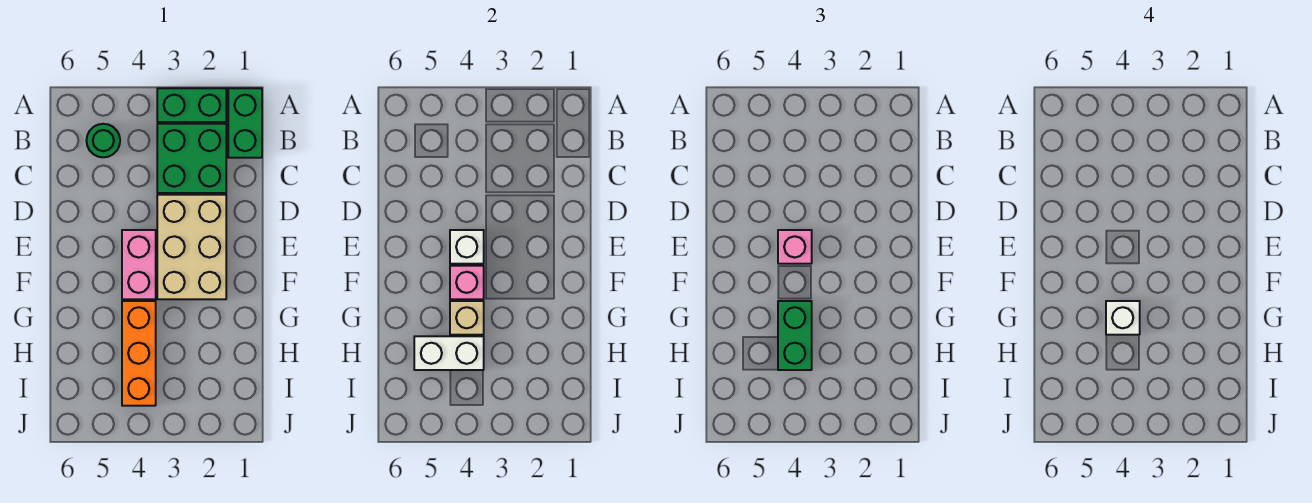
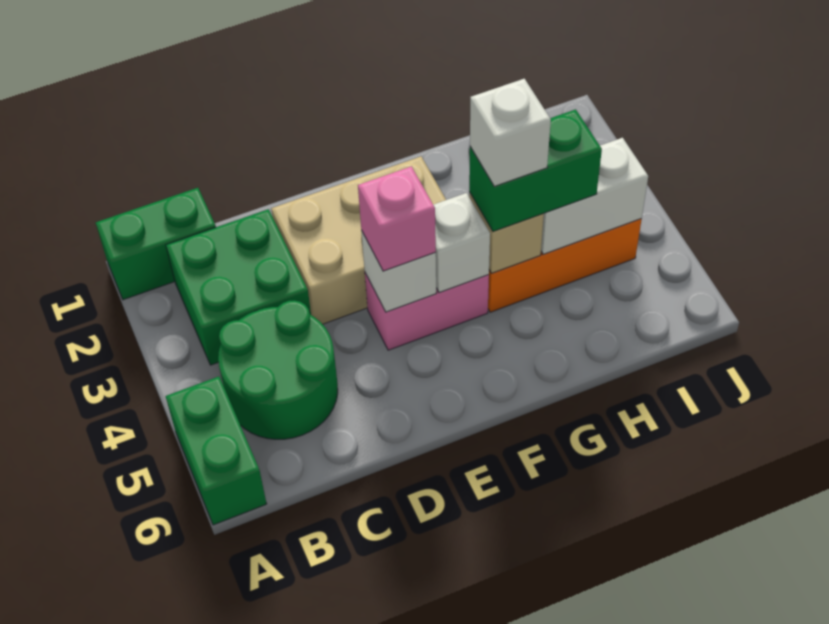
green brick A2:A3 level 1 -> green brick A5:A6 level 1
green round brick B5 level 1 -> green round brick B4:C5 level 1
pink brick F4 level 2 -> white brick F4 level 2
white brick H4:H5 level 2 -> white brick H4:I4 level 2

